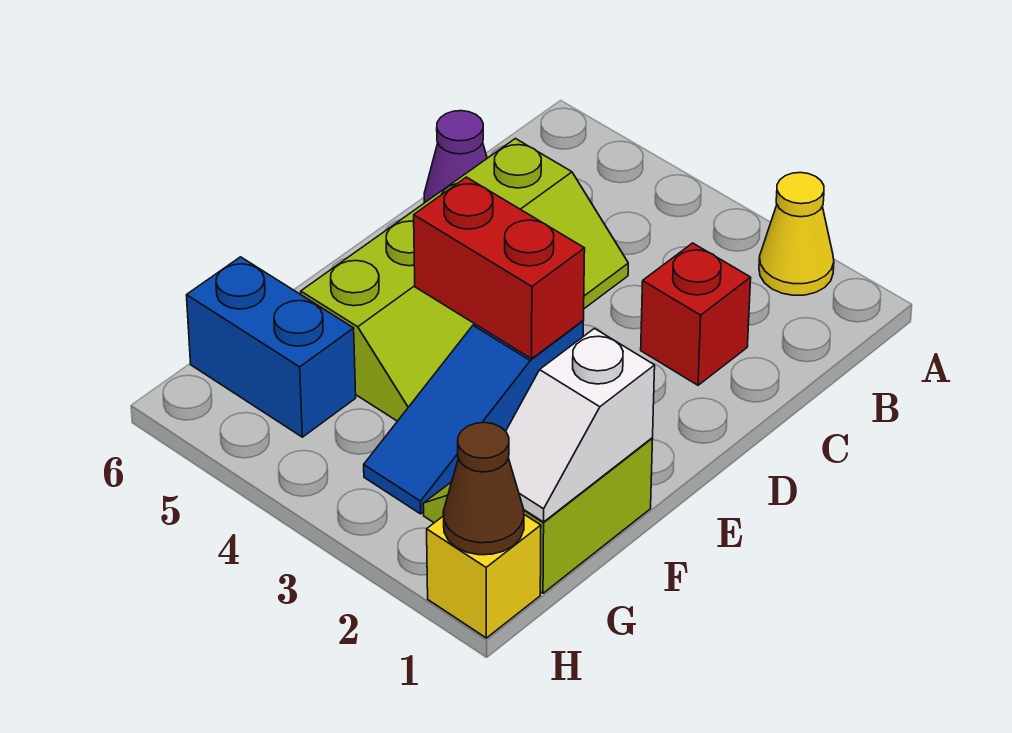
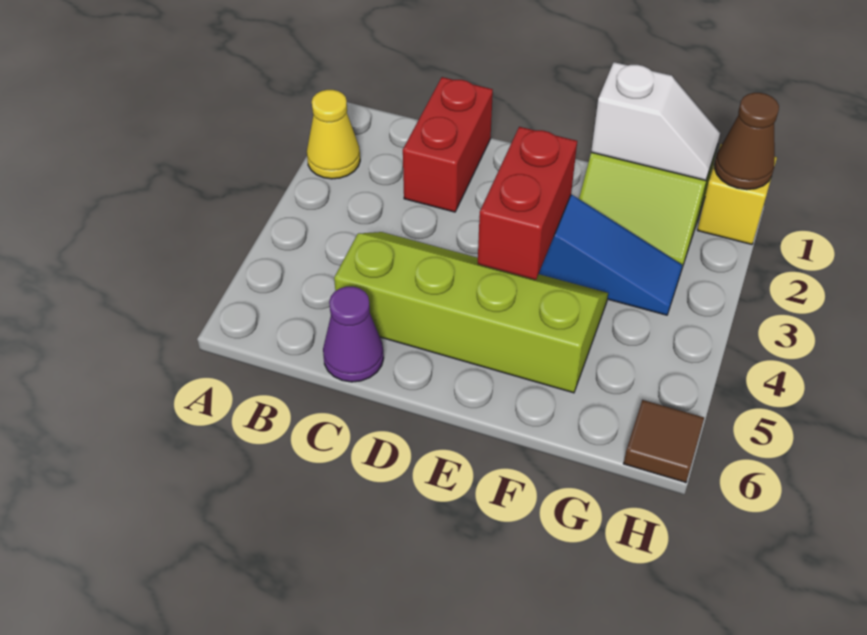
red brick C2 level 1 -> red brick C1:C2 level 1
blue brick G5:G6 level 1 -> none
none -> brown tile H6 level 1

